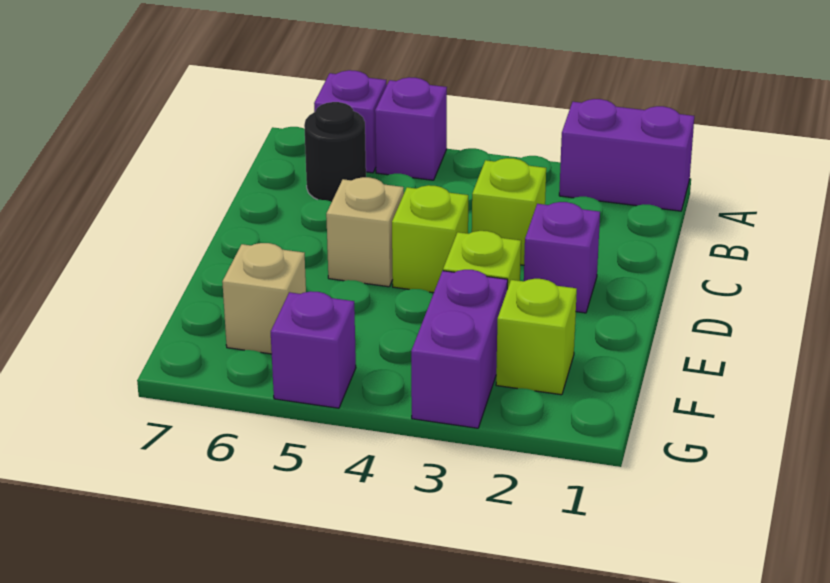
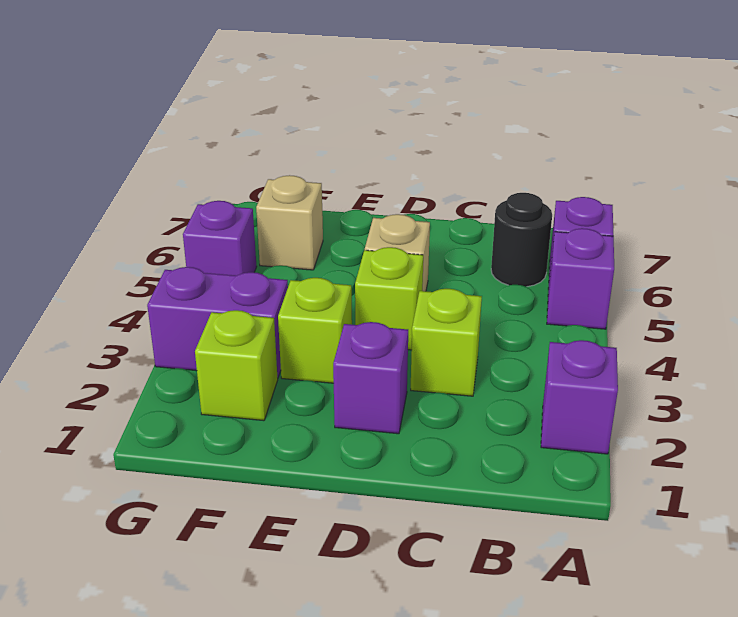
purple brick A1:A2 level 1 -> purple brick A2 level 1

